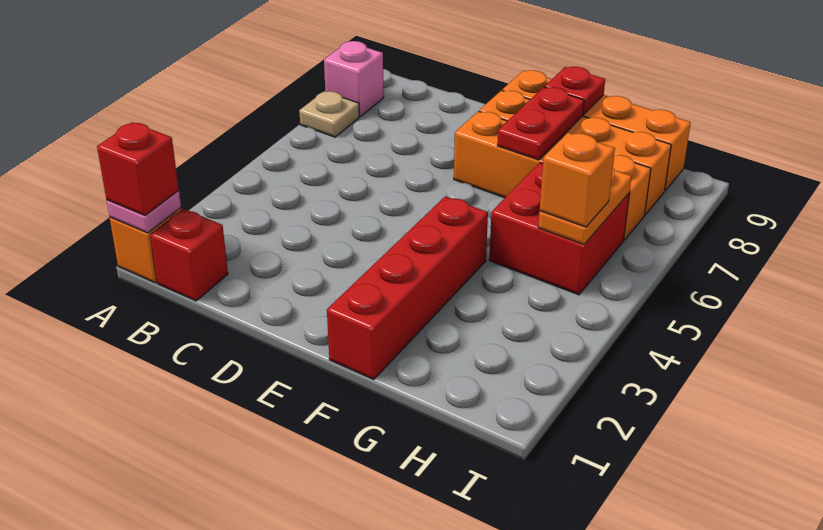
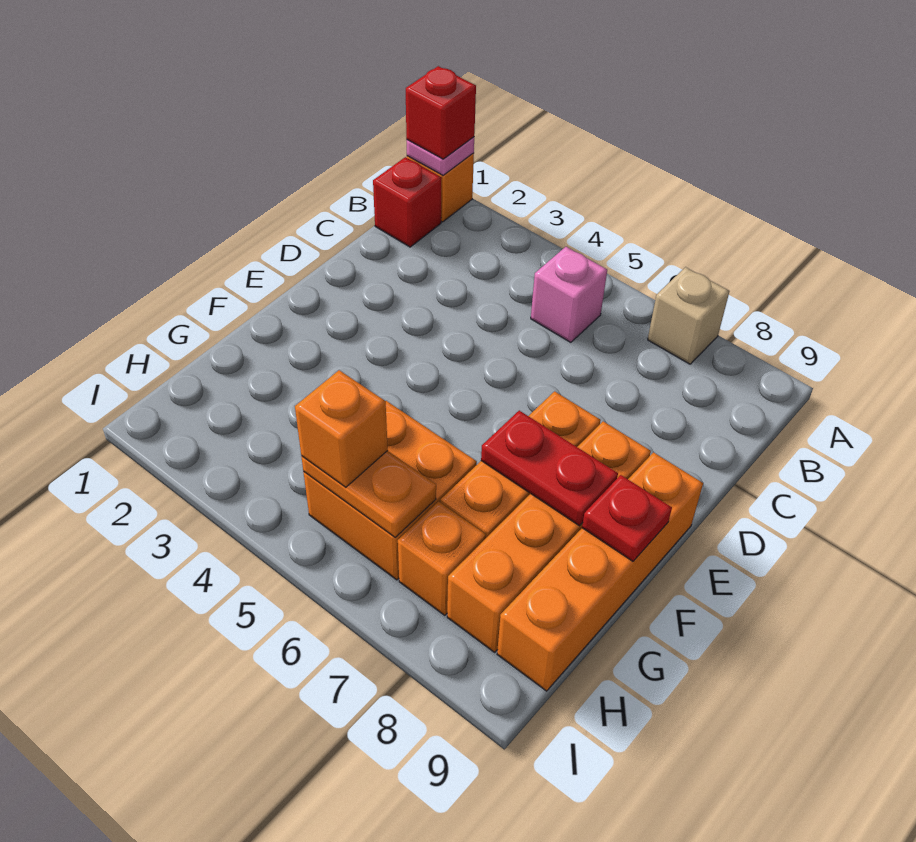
tan plate A7 level 1 -> tan brick A7 level 1
pink brick A8 level 1 -> pink brick B5 level 1
red brick F1:F4 level 1 -> none
red brick G5:H6 level 1 -> orange brick G5:H6 level 1

